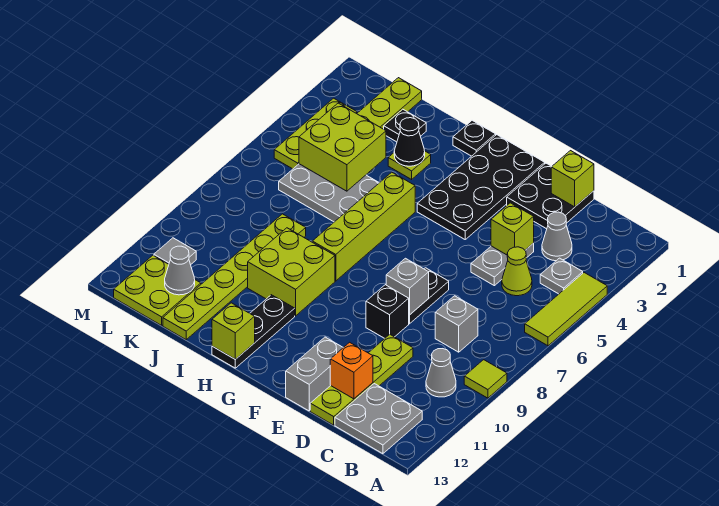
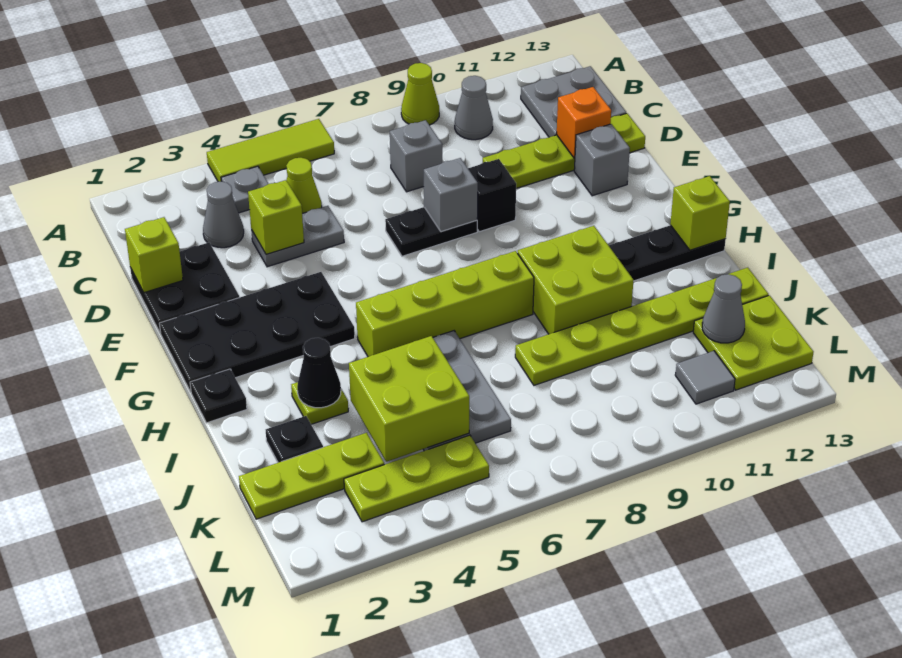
lime tile A9 level 1 -> lime cone A9 level 1
grey brick E12:E13 level 1 -> grey brick E12 level 1

